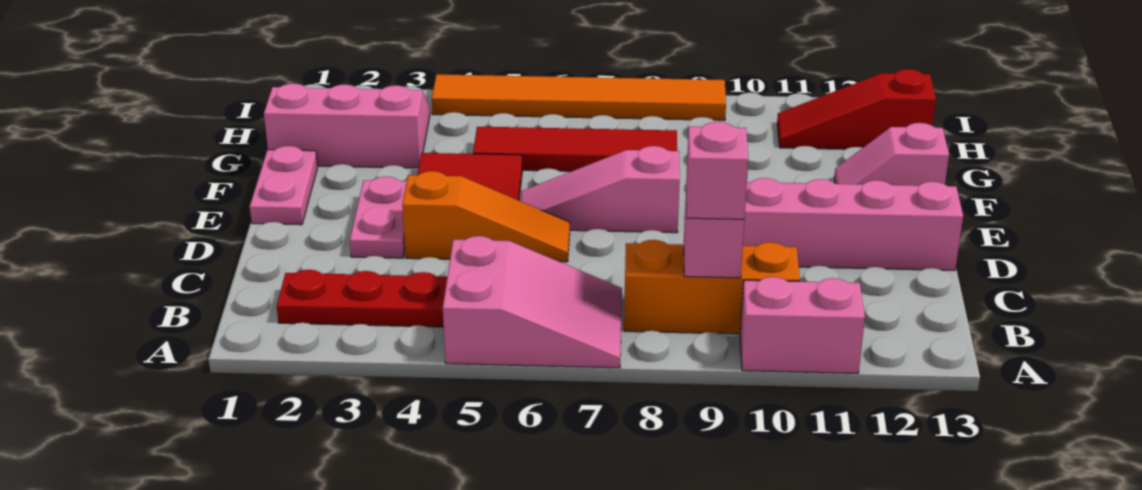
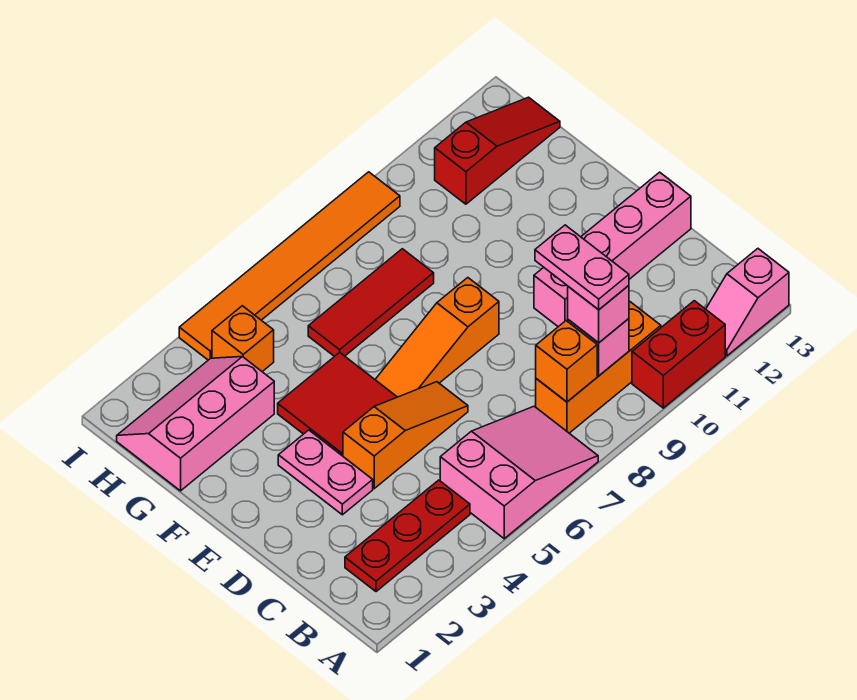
pink brick A10:A11 level 1 -> red brick A10:A11 level 1
none -> orange brick B8 level 2
pink plate E1:F1 level 1 -> pink plate B9:C9 level 4
pink slope E6:E8 level 1 top 8 -> orange slope E6:E8 level 1 top 8
pink slope F12:F13 level 1 top 13 -> pink slope A12:A13 level 1 top 13
red tile G5:G8 level 1 -> red tile G6:G8 level 1
none -> orange brick H4 level 1
red slope H11:H13 level 1 top 13 -> red slope H11:H13 level 1 top 11

